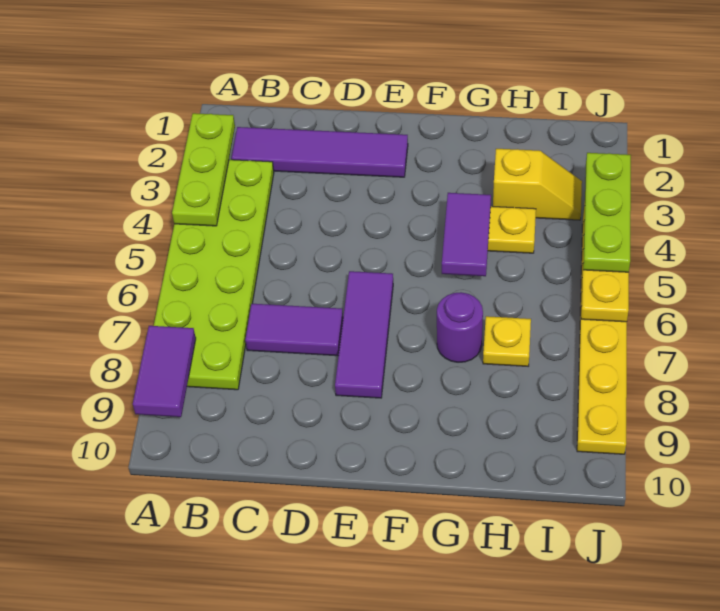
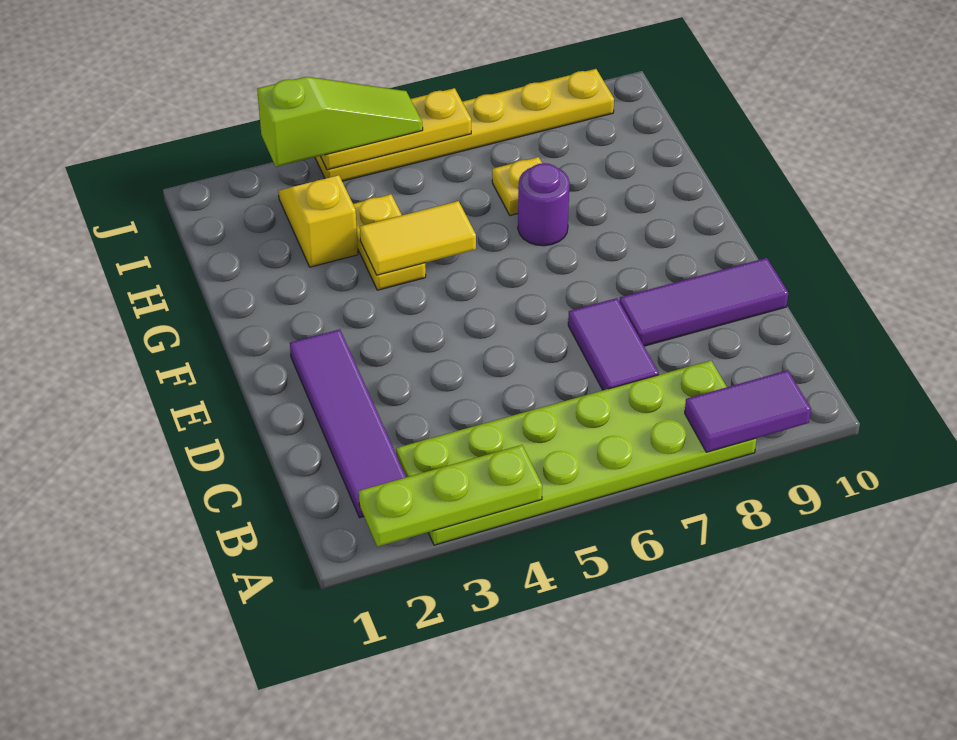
purple tile E6:E8 level 1 -> purple tile D8:D10 level 1
purple tile G4:G5 level 2 -> yellow tile G4:G5 level 2
lime plate J3:J5 level 3 -> lime slope J3:J5 level 3 top 3

